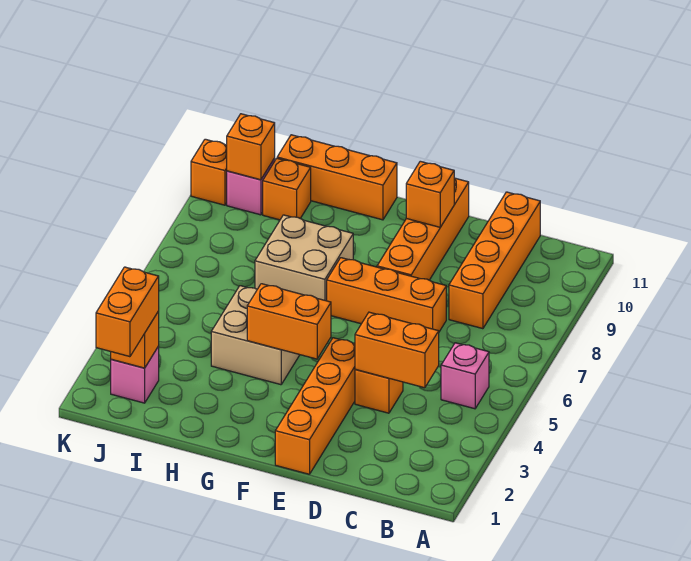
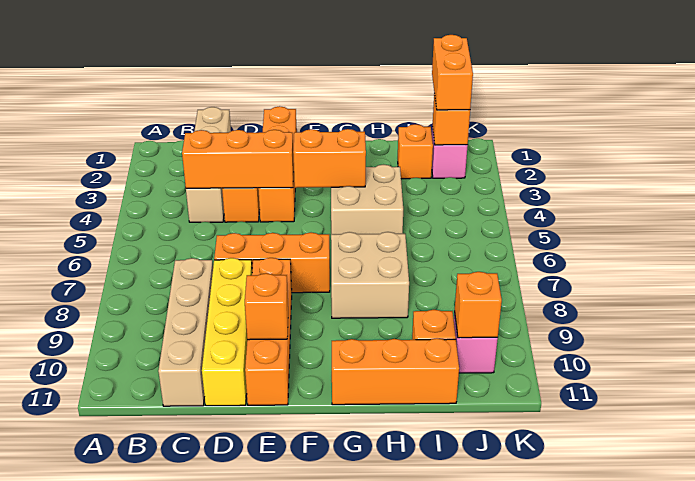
pink brick B5 level 1 -> none
none -> tan brick C1:C4 level 1
orange brick C4:D4 level 2 -> orange brick C4:E4 level 2
orange brick C8:C11 level 1 -> tan brick C8:C11 level 1
none -> yellow brick D8:D11 level 1
orange brick K10 level 1 -> orange brick I2 level 1

